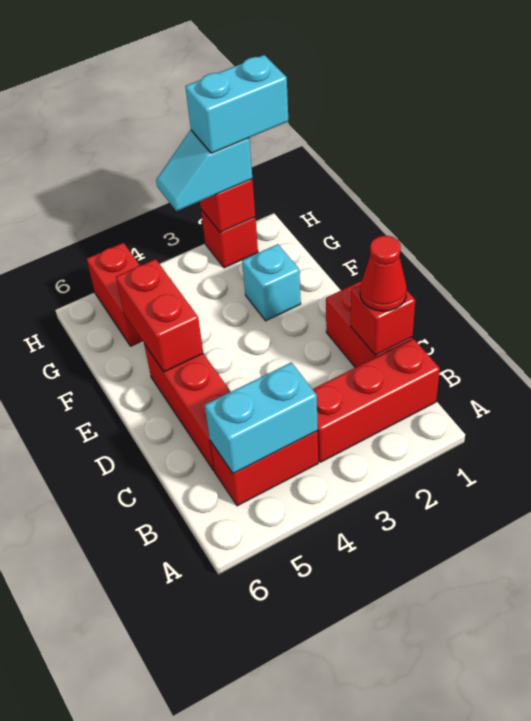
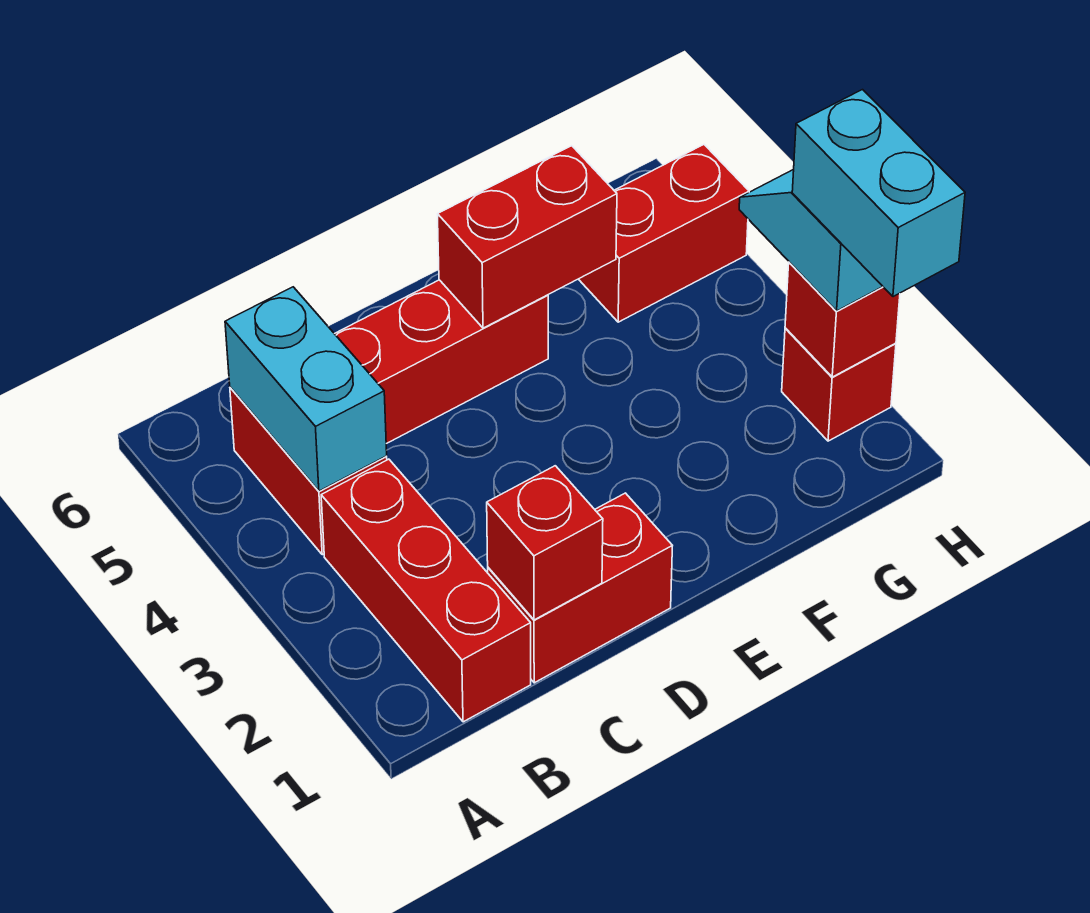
red cone C1 level 3 -> none
cyan brick F2 level 1 -> none

